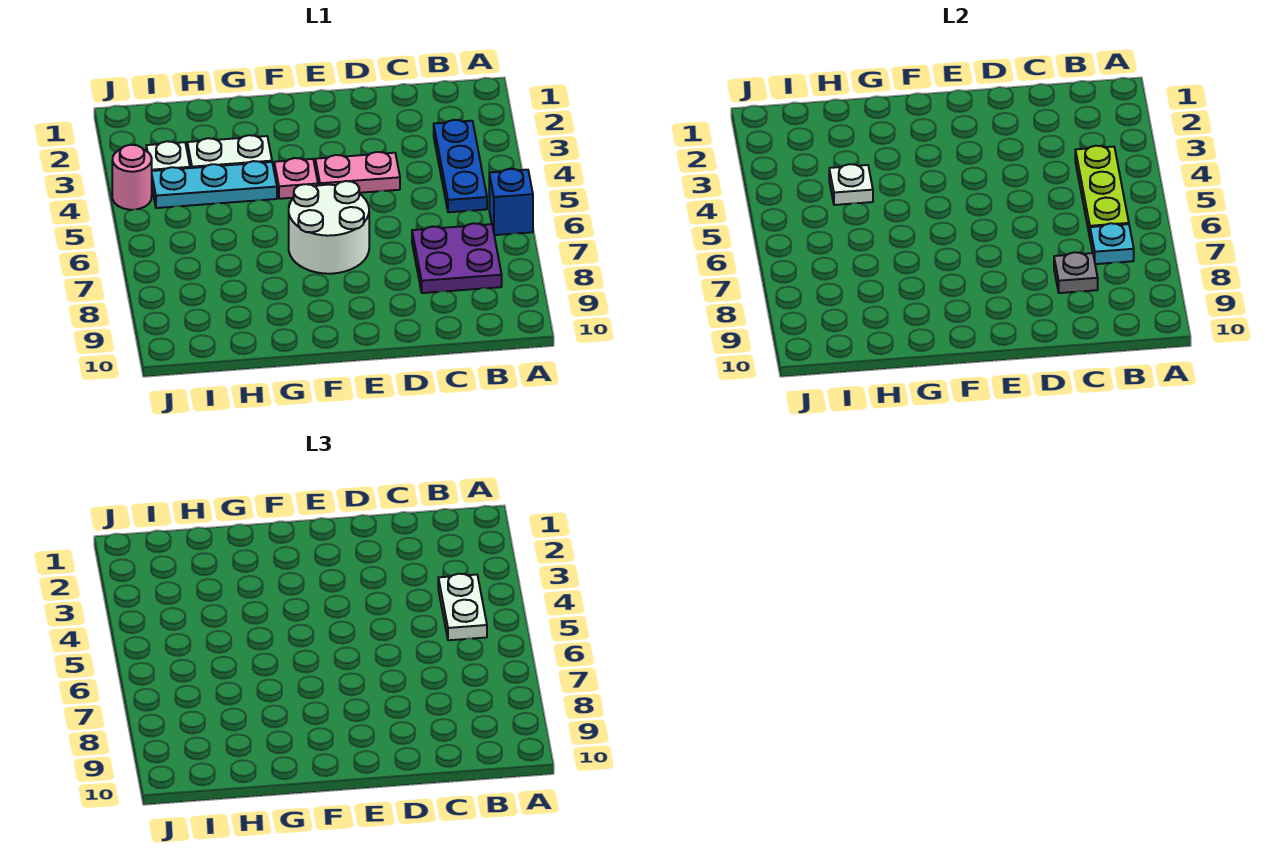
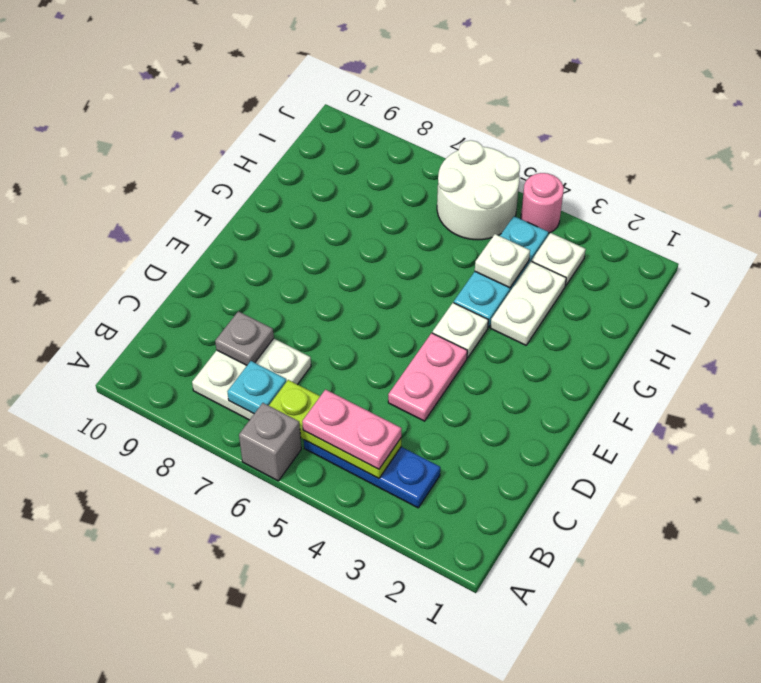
blue brick A6 level 1 -> grey brick A6 level 1
white plate B4:B5 level 3 -> pink plate B4:B5 level 3
purple plate B7:C8 level 1 -> white plate B7:C8 level 1
white round brick E6:F7 level 1 -> white round brick I5:J6 level 1
pink plate F4 level 1 -> white plate F4 level 1

